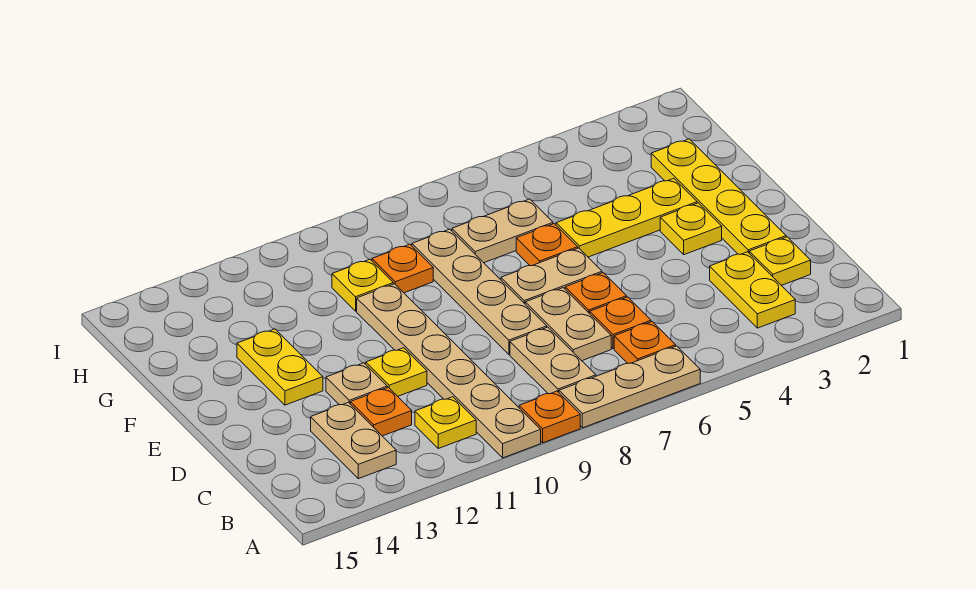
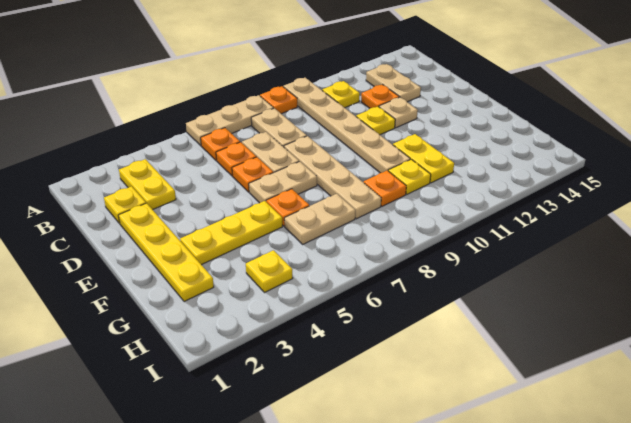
yellow plate E3 level 1 -> yellow plate H4 level 1
yellow plate E13:F13 level 1 -> yellow plate F11:G11 level 1

